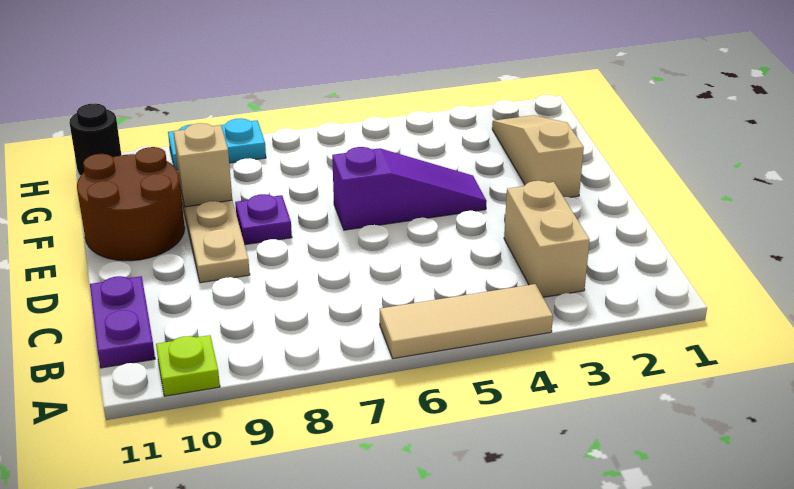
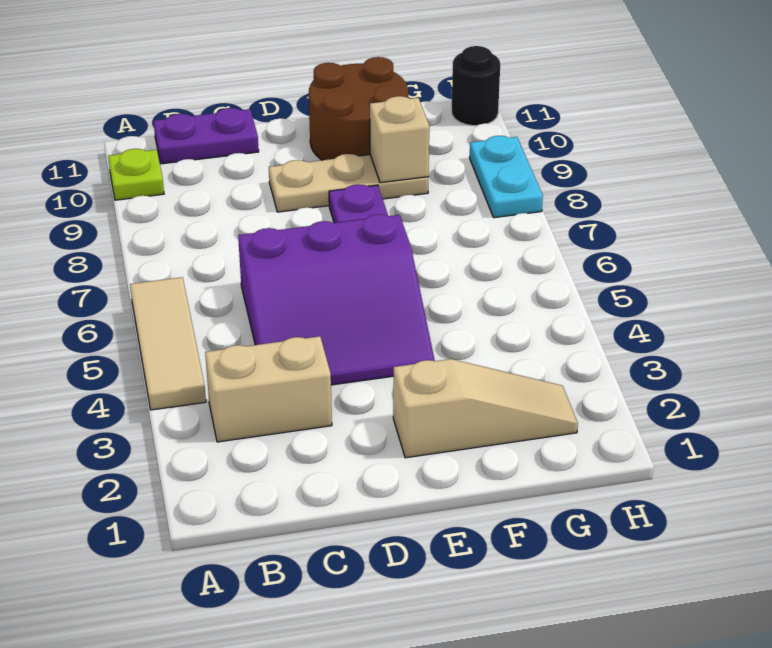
purple slope E4:E6 level 1 top 6 -> purple slope C4:E6 level 1 top 6

